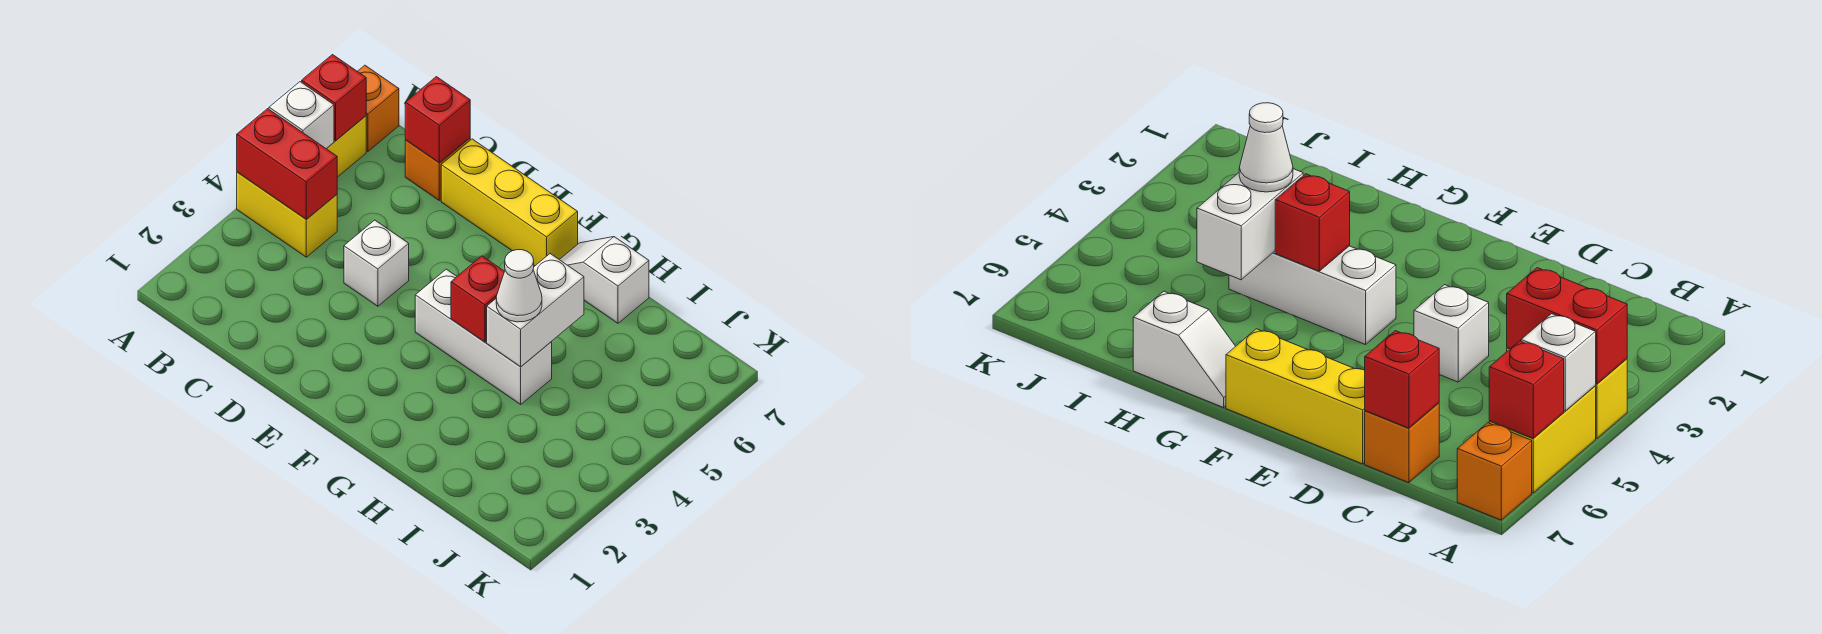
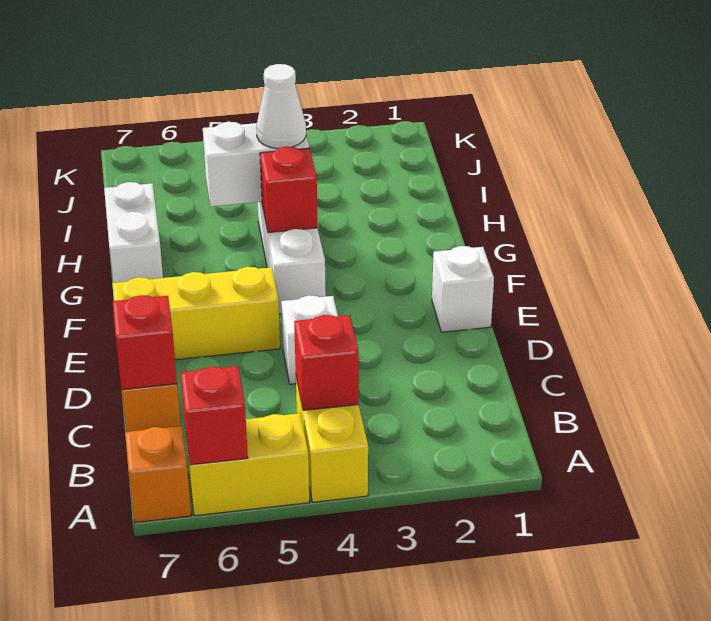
red brick A4:B4 level 2 -> red brick B4 level 2
white brick A5 level 2 -> white brick E1 level 1
yellow brick D7:F7 level 1 -> yellow brick E5:E7 level 1
white slope G7:H7 level 1 top H -> white brick G7:H7 level 1

